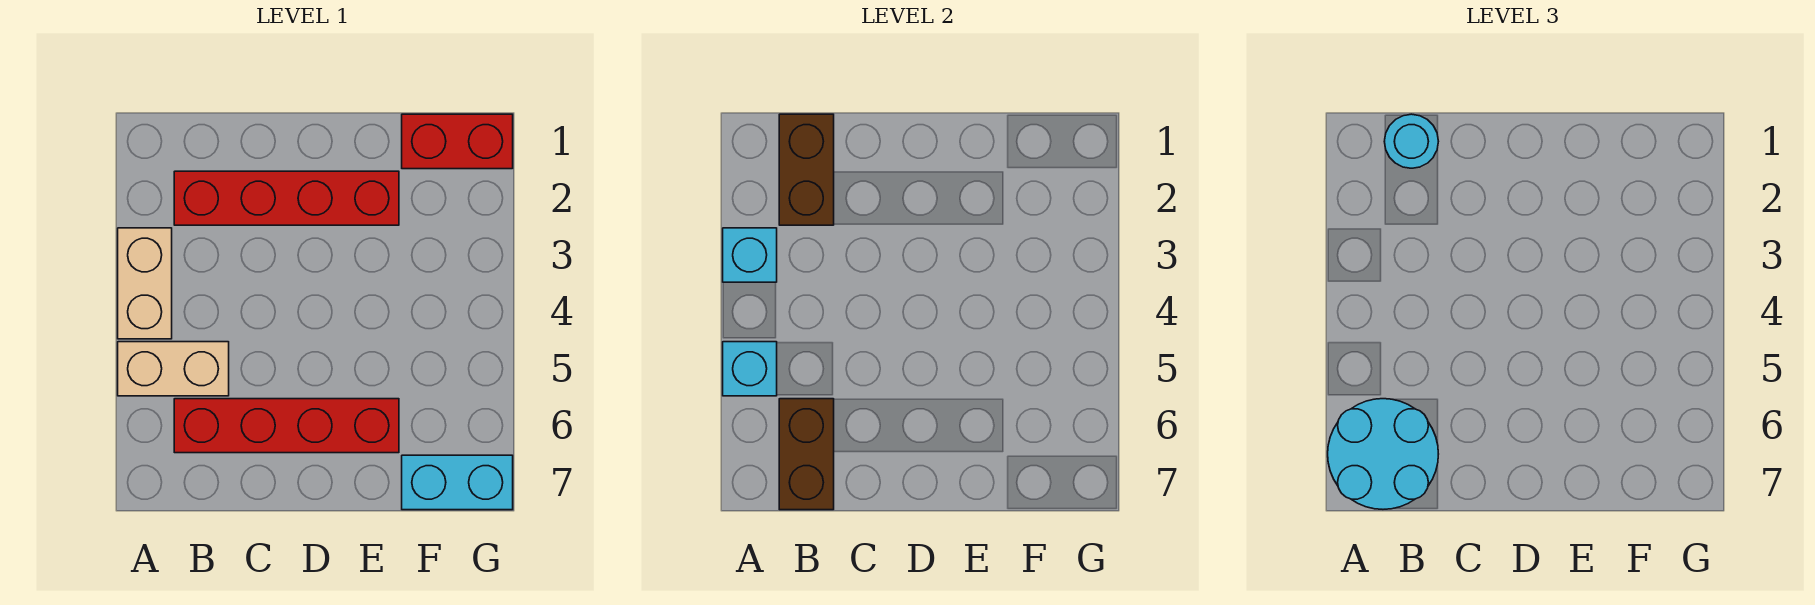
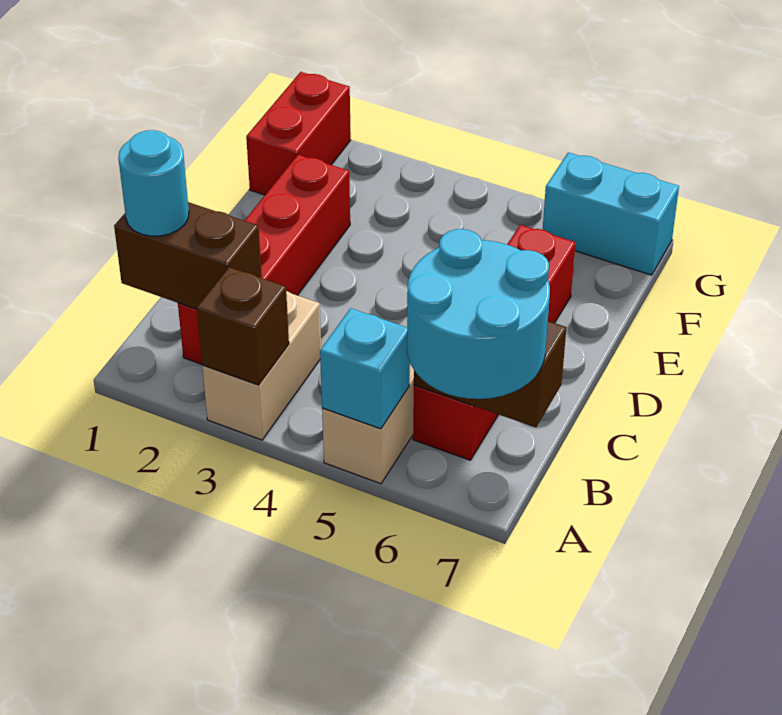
tan brick A3:A4 level 1 -> tan brick A3:B3 level 1
cyan brick A3 level 2 -> brown brick A3 level 2
cyan brick F7:G7 level 1 -> cyan brick G6:G7 level 1

